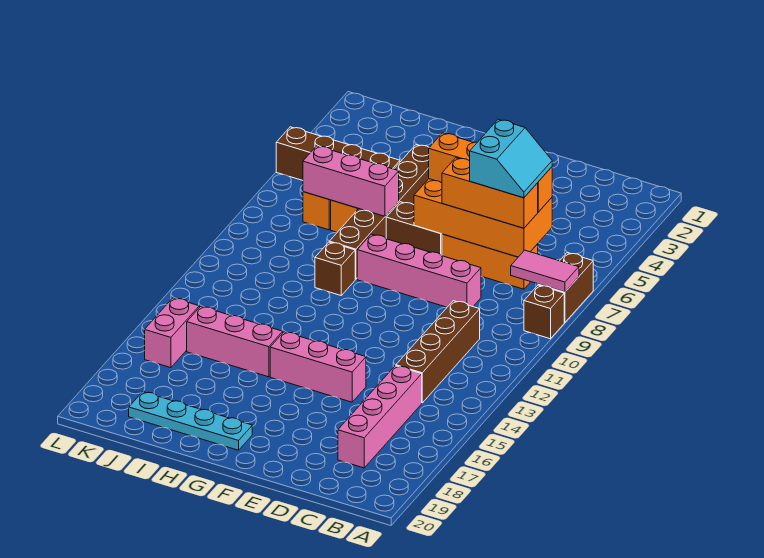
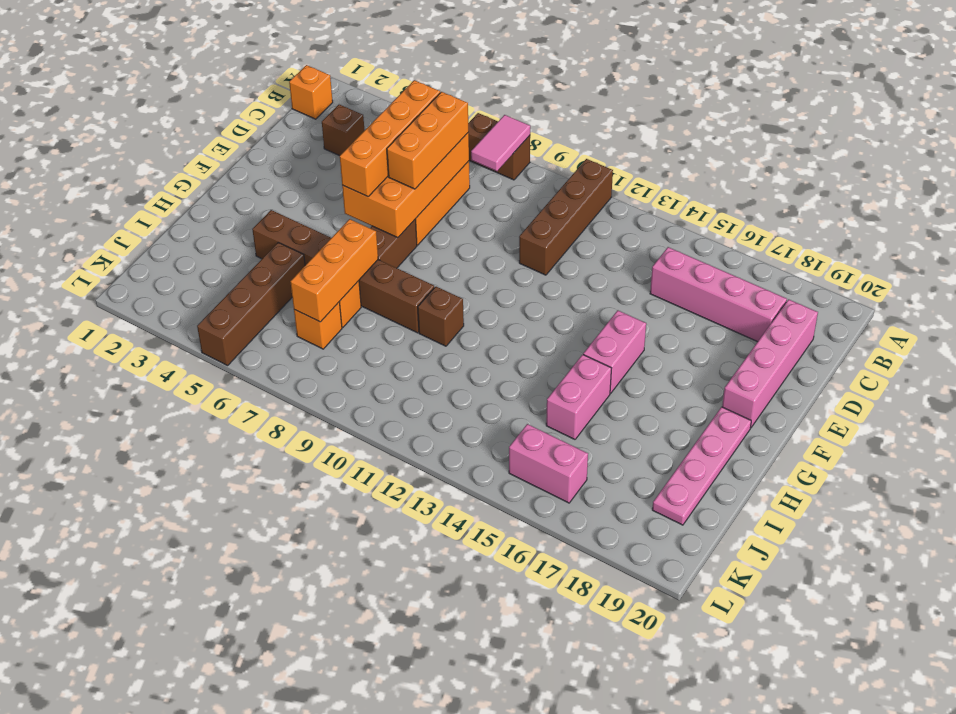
brown brick A9 level 1 -> brown brick C3 level 1
none -> orange brick B1 level 1
cyan slope C6:D7 level 4 top D -> none
brown brick C11:C14 level 1 -> brown brick A11:D11 level 1
pink brick D9:G9 level 1 -> pink brick C19:F19 level 1
pink brick E15:G15 level 1 -> pink brick F15:G15 level 1
cyan plate G19:J19 level 1 -> pink plate G19:J19 level 1
pink brick H7:J7 level 2 -> orange brick H7:J7 level 2
pink brick H15:J15 level 1 -> pink brick H15:I15 level 1

